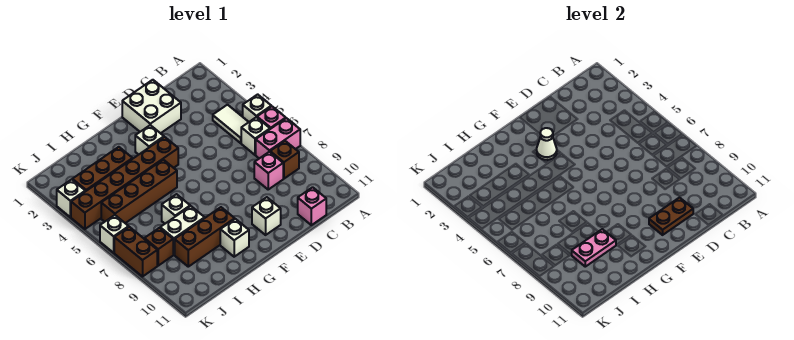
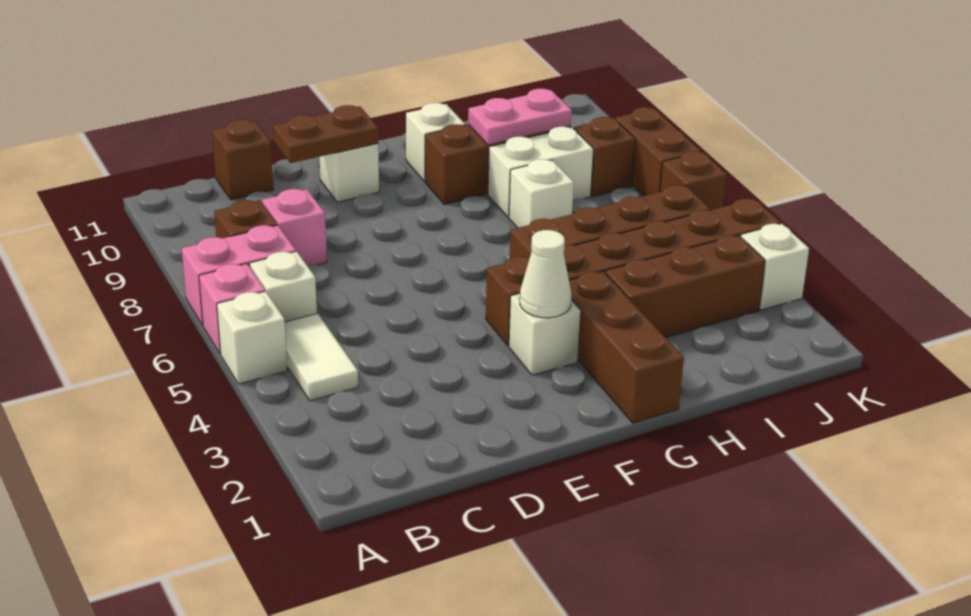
pink brick C11 level 1 -> brown brick C11 level 1
white brick D1:E2 level 1 -> none
none -> brown brick G1:G3 level 1
white brick K6 level 1 -> brown brick K6 level 1

